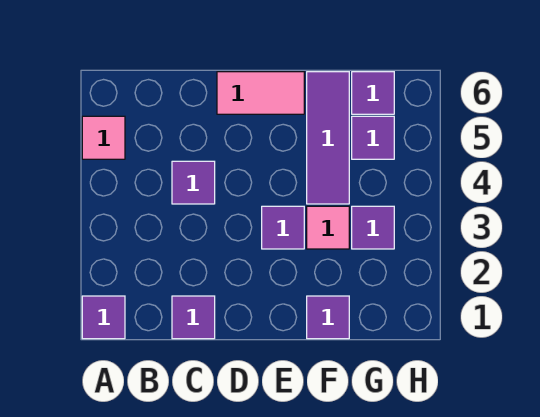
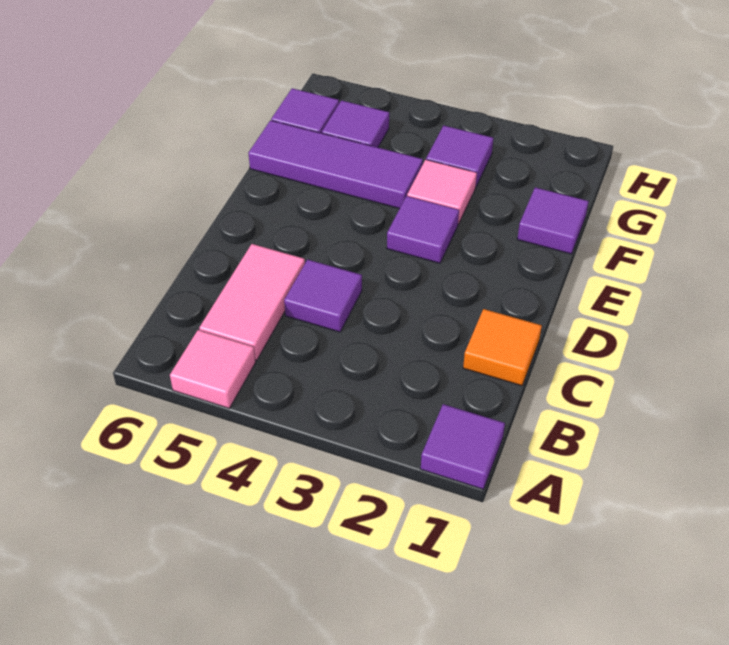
purple tile C1 level 1 -> orange tile C1 level 1
pink tile D6:E6 level 1 -> pink tile B5:C5 level 1

